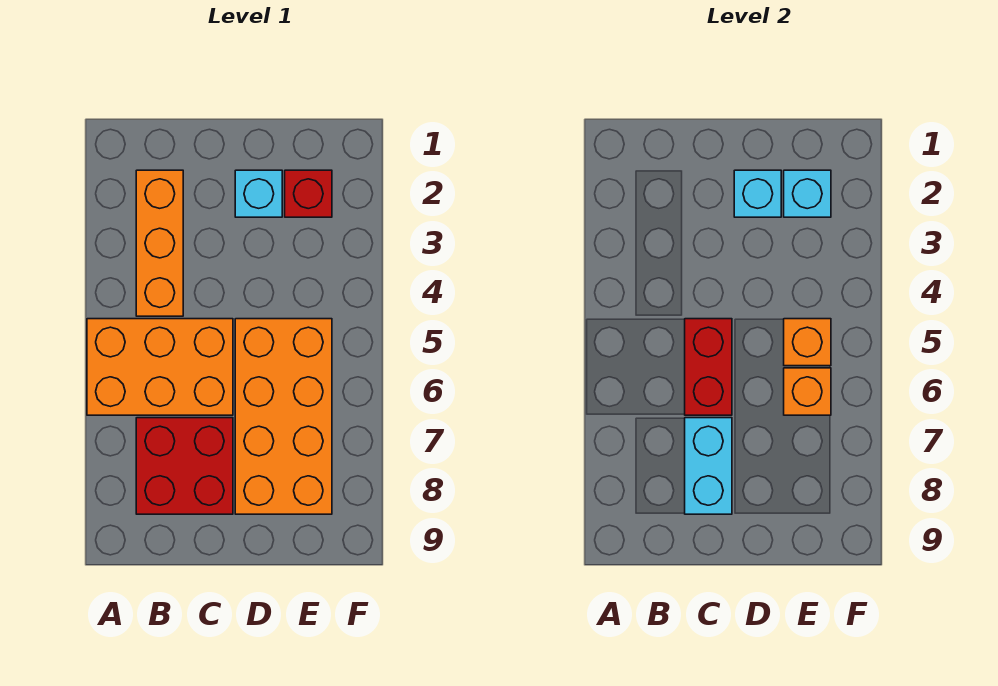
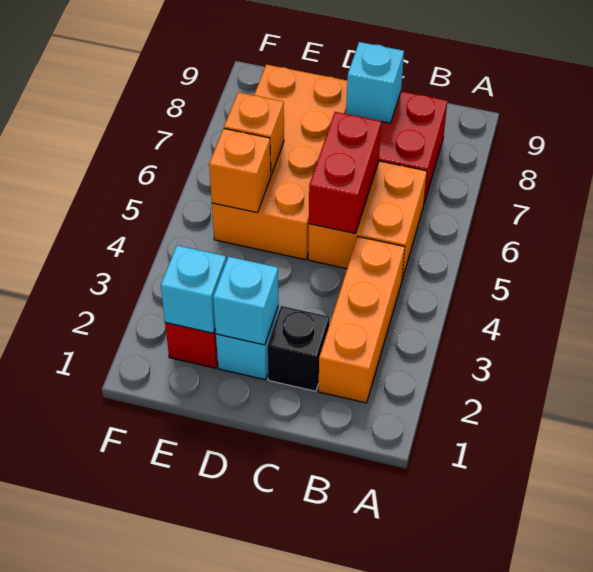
orange brick A5:C6 level 1 -> orange brick B5:C6 level 1
none -> black brick C2 level 1
cyan brick C7:C8 level 2 -> cyan brick C8 level 2

